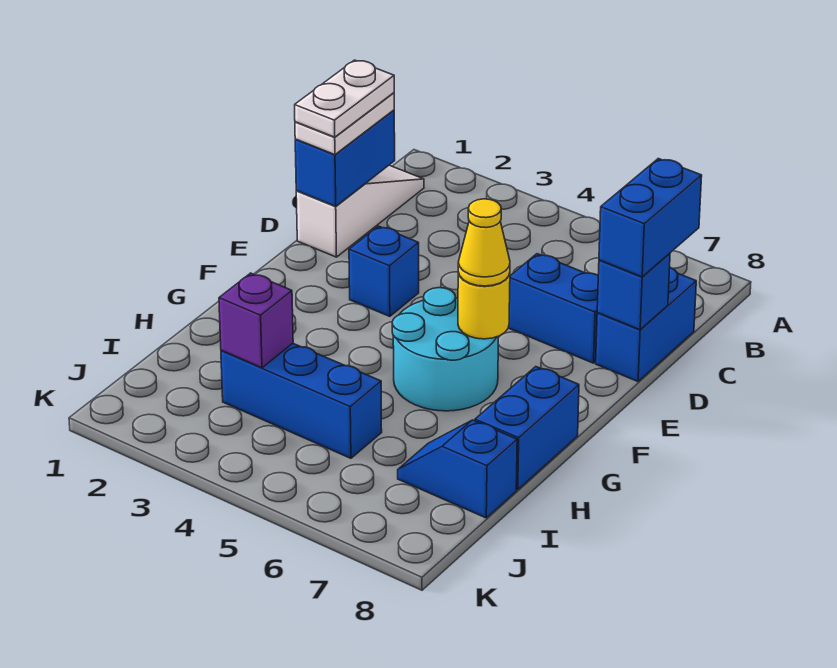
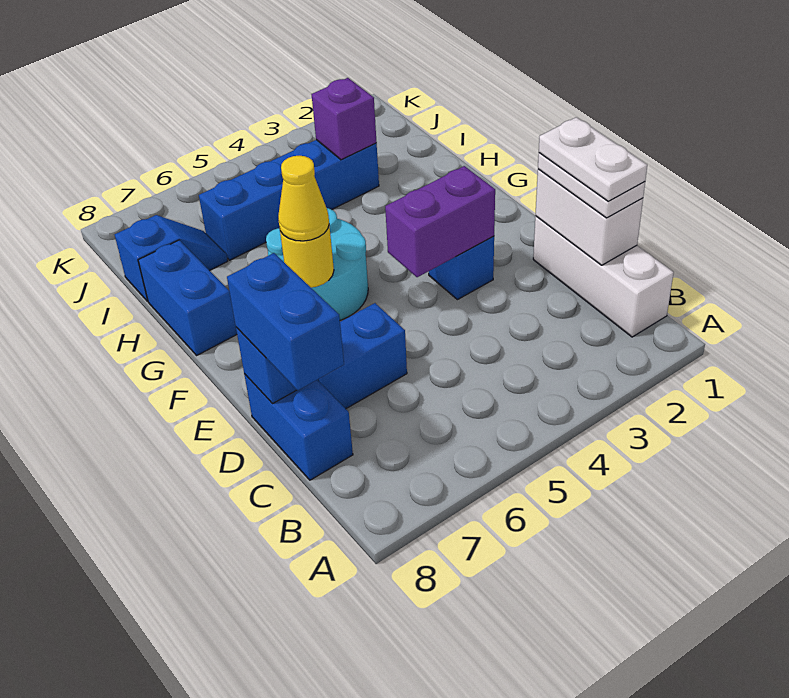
white slope B1:D1 level 1 top D -> white brick B1:D1 level 1
blue brick C1:D1 level 2 -> white brick C1:D1 level 2
none -> purple brick E3:E4 level 2
blue brick I3:I5 level 1 -> blue brick I3:I6 level 1

